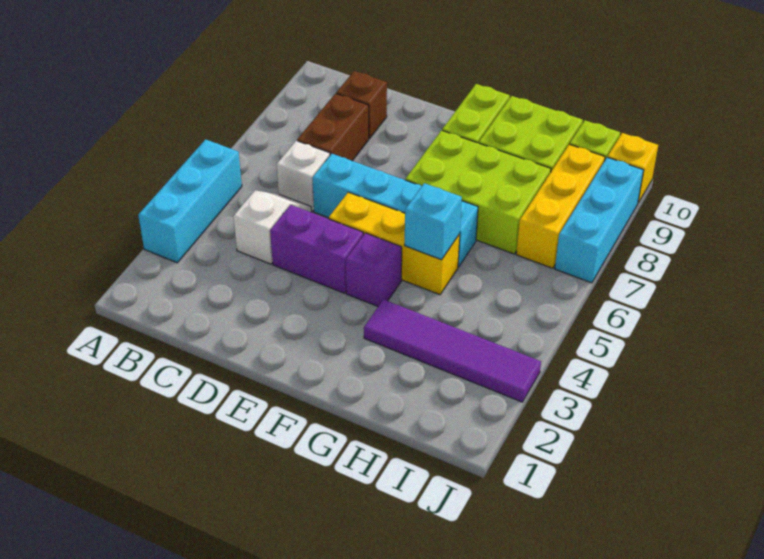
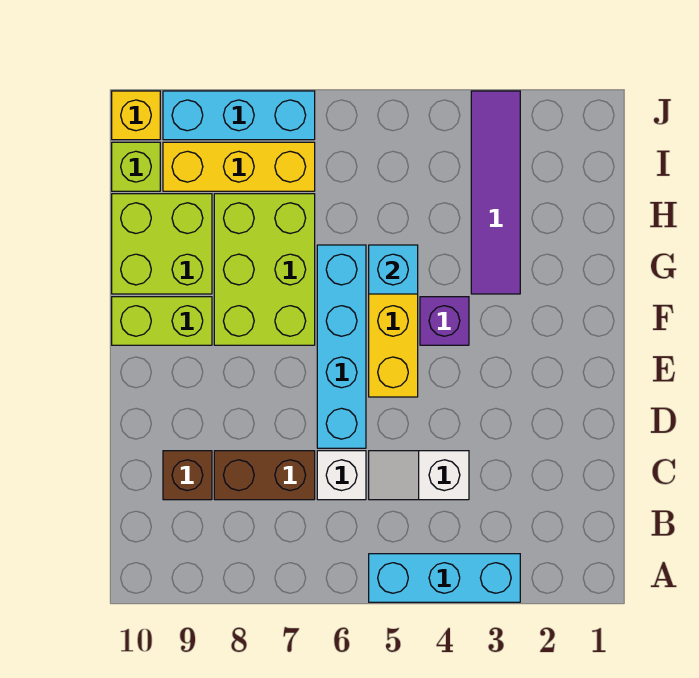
purple brick D4:E4 level 1 -> none

